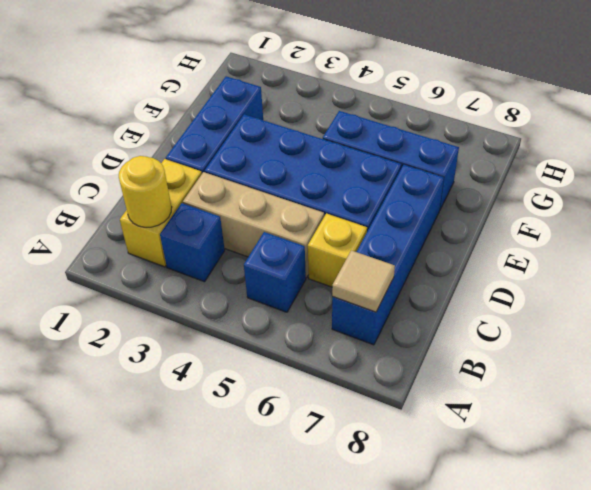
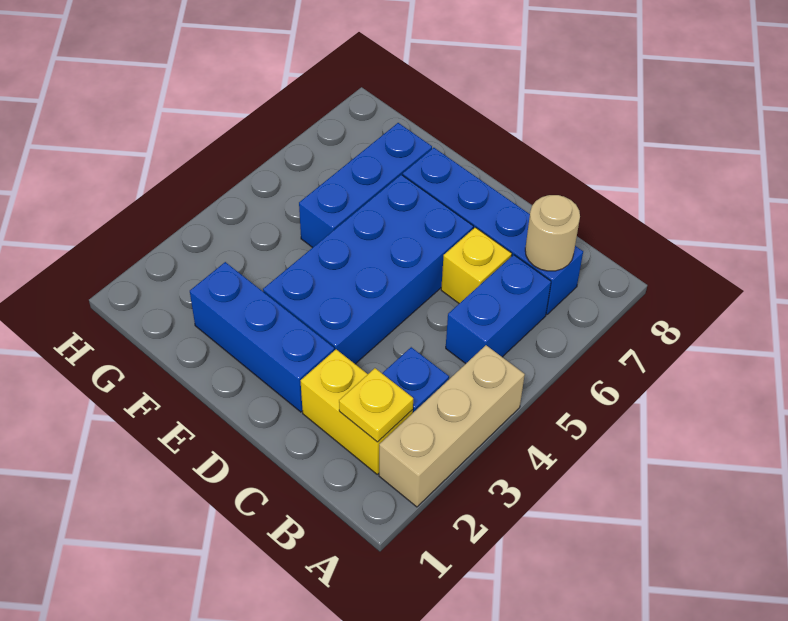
yellow round brick B2 level 2 -> yellow plate B2 level 2
blue brick B5 level 1 -> blue brick B5:B6 level 1
tan tile B7 level 2 -> tan round brick B7 level 2
tan brick C3:C5 level 1 -> tan brick A2:A4 level 1

